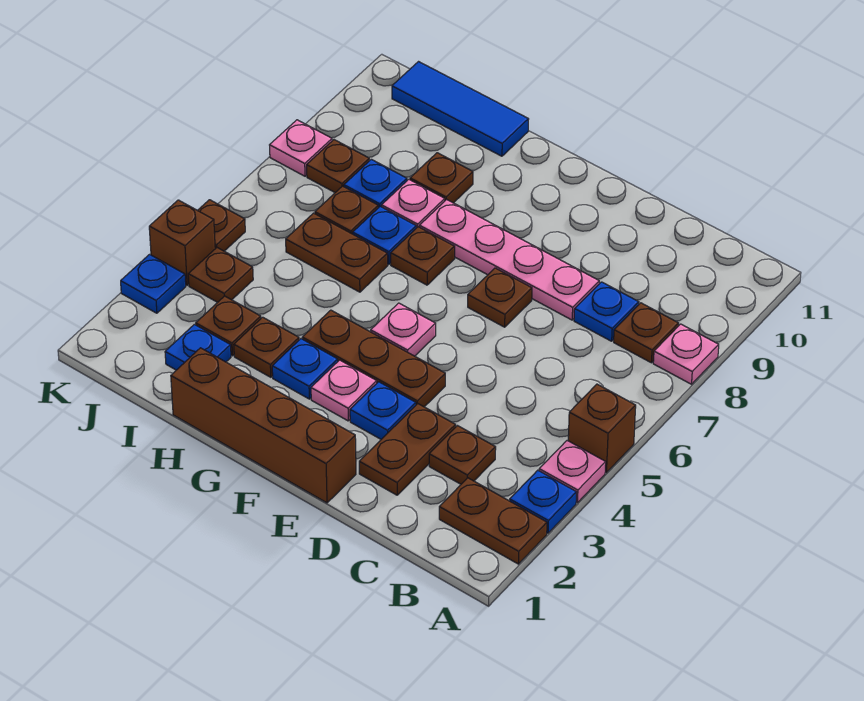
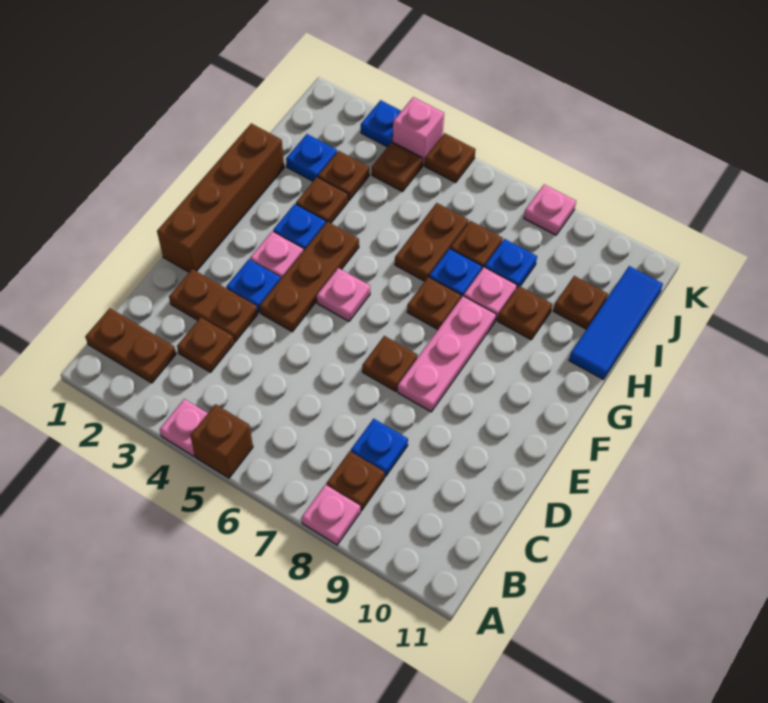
brown plate A2:B2 level 1 -> brown plate B1:B2 level 1
blue plate A3 level 1 -> none
pink plate D8:G8 level 1 -> pink plate E8:G8 level 1
brown plate J8 level 1 -> brown plate I10 level 1
brown brick K4 level 1 -> pink brick K4 level 1

